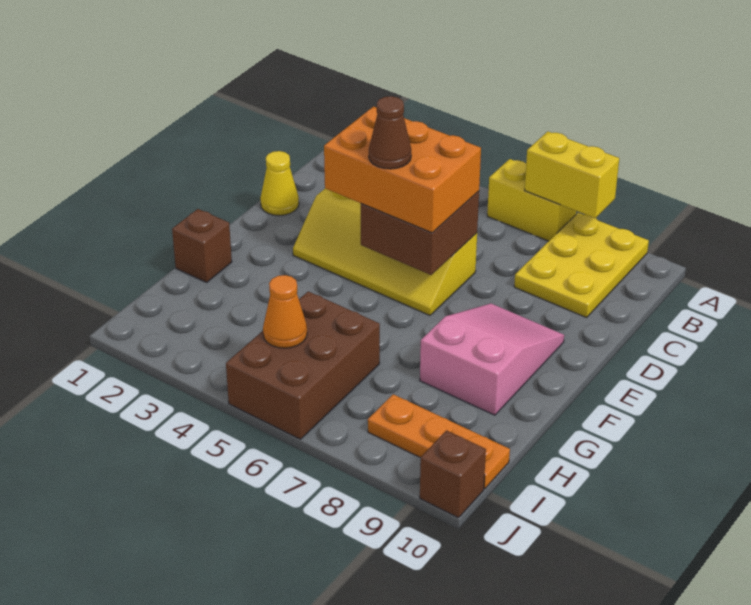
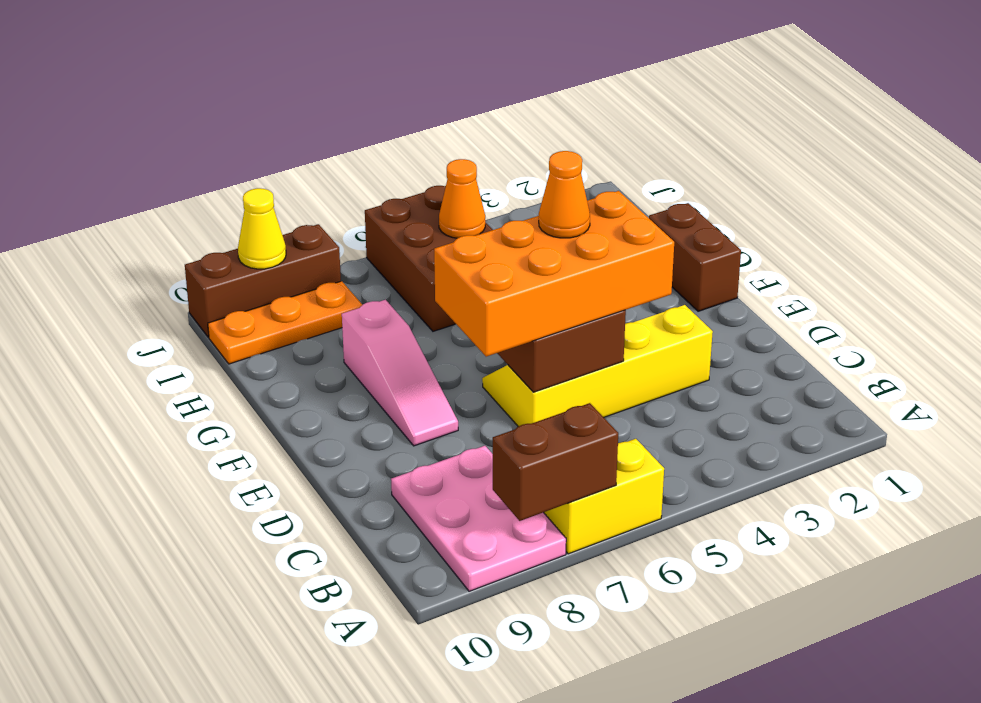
yellow brick A7:A8 level 2 -> brown brick A7:A8 level 2
yellow plate A8:C9 level 1 -> pink plate A8:C9 level 1
yellow cone D1 level 1 -> yellow cone J9 level 2
orange brick D4:E6 level 3 -> orange brick D4:E7 level 3
brown cone E5 level 4 -> orange cone E5 level 4
pink slope E8:G9 level 1 top G -> pink slope E8:G8 level 1 top G
brown brick G1 level 1 -> brown brick F1:G1 level 1
brown brick J10 level 1 -> brown brick J8:J10 level 1

